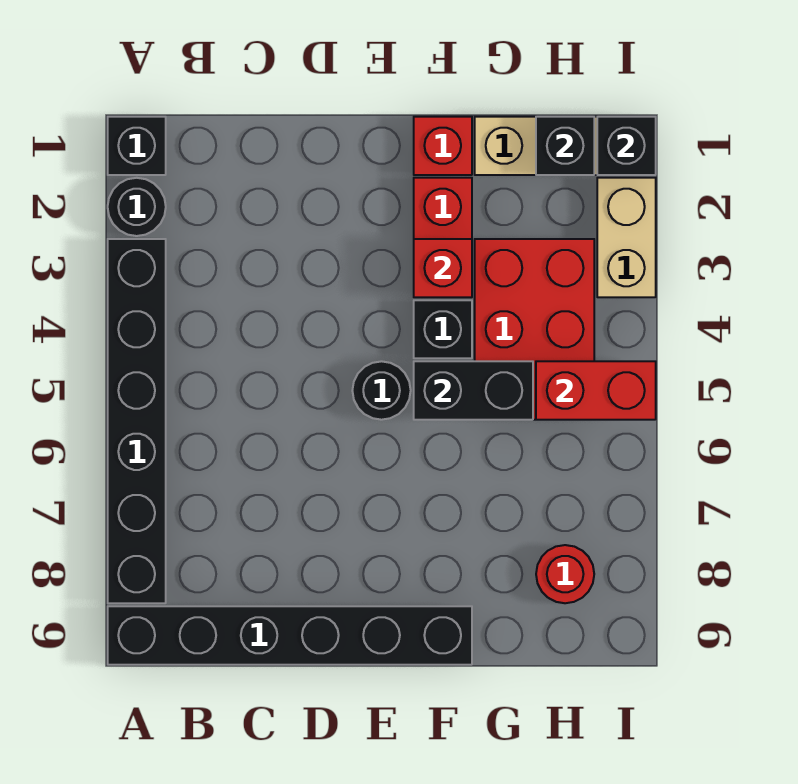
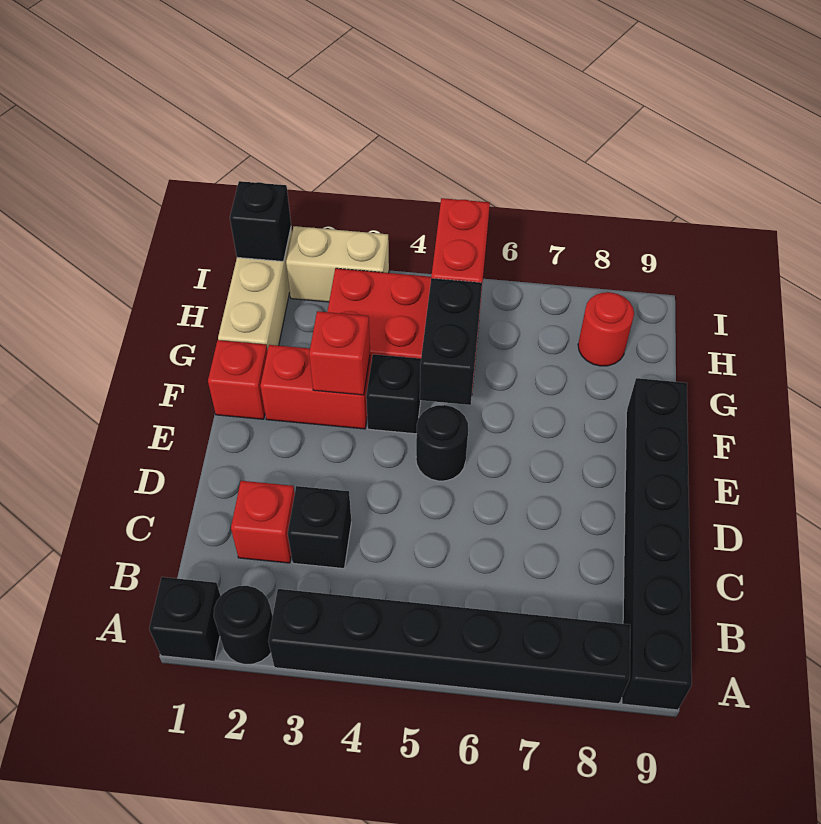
none -> red brick C2 level 1
black brick H1 level 2 -> black brick C3 level 1

